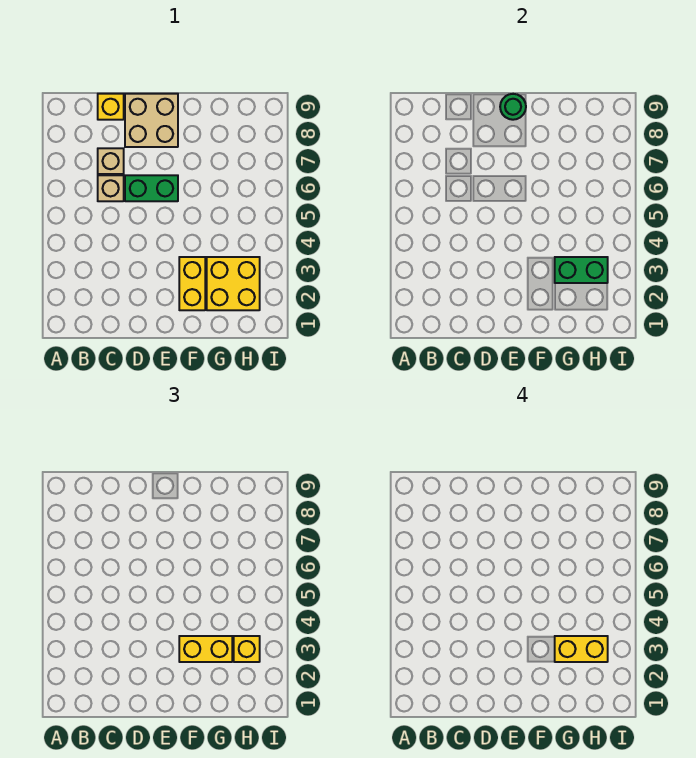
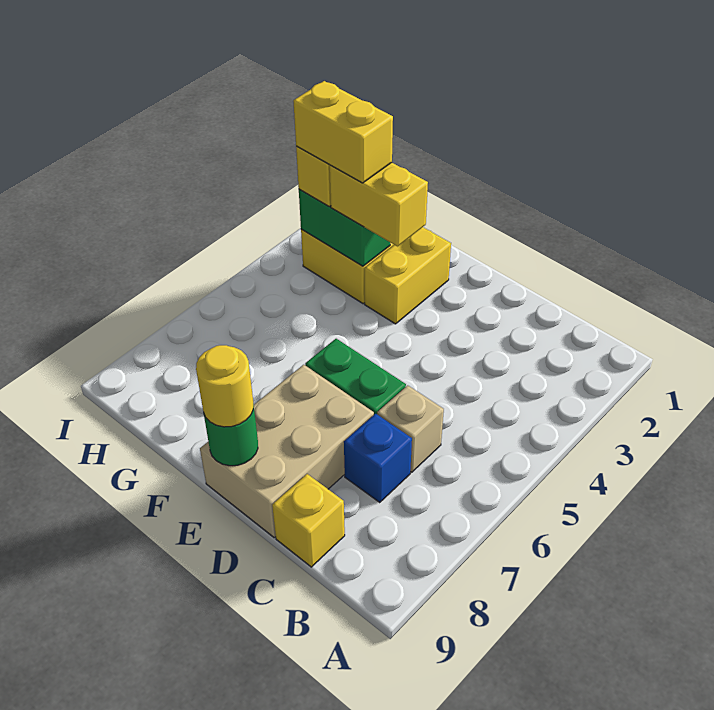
tan brick C7 level 1 -> blue brick C7 level 1
tan brick D8:E9 level 1 -> tan brick D7:E9 level 1
none -> yellow round brick E9 level 3

